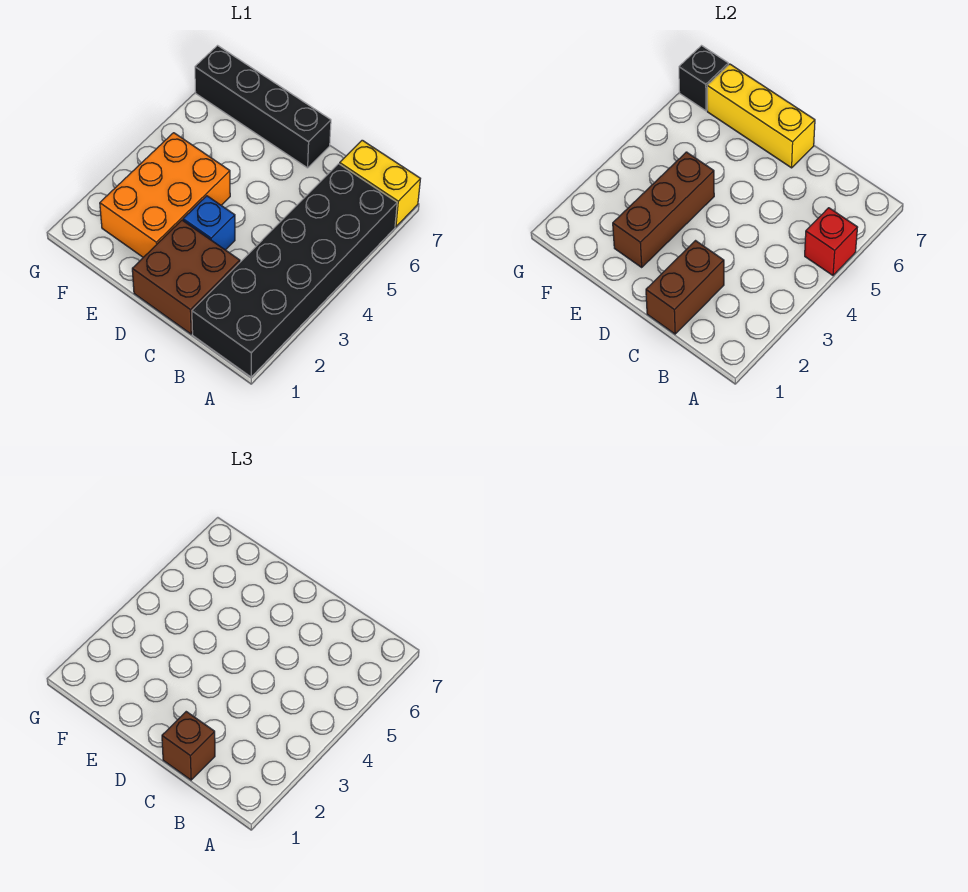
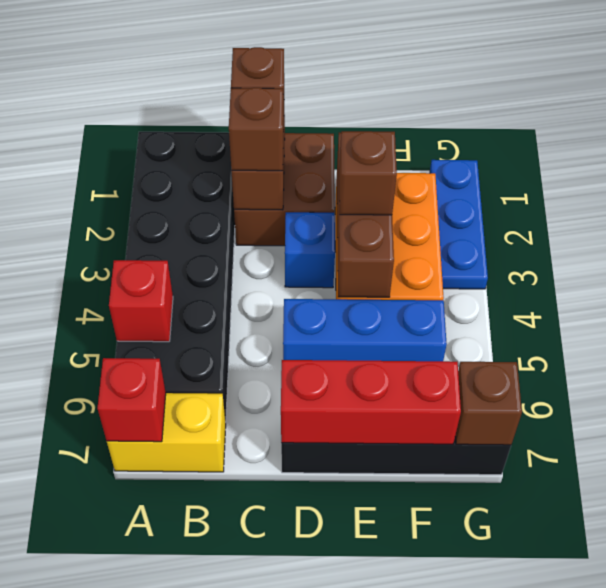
none -> red brick A7 level 2
none -> brown brick C2 level 3
none -> blue brick D5:F5 level 1
yellow brick D7:F7 level 2 -> red brick D7:F7 level 2
none -> brown brick E3 level 3
none -> blue plate G1:G3 level 1
black brick G7 level 2 -> brown brick G7 level 2

